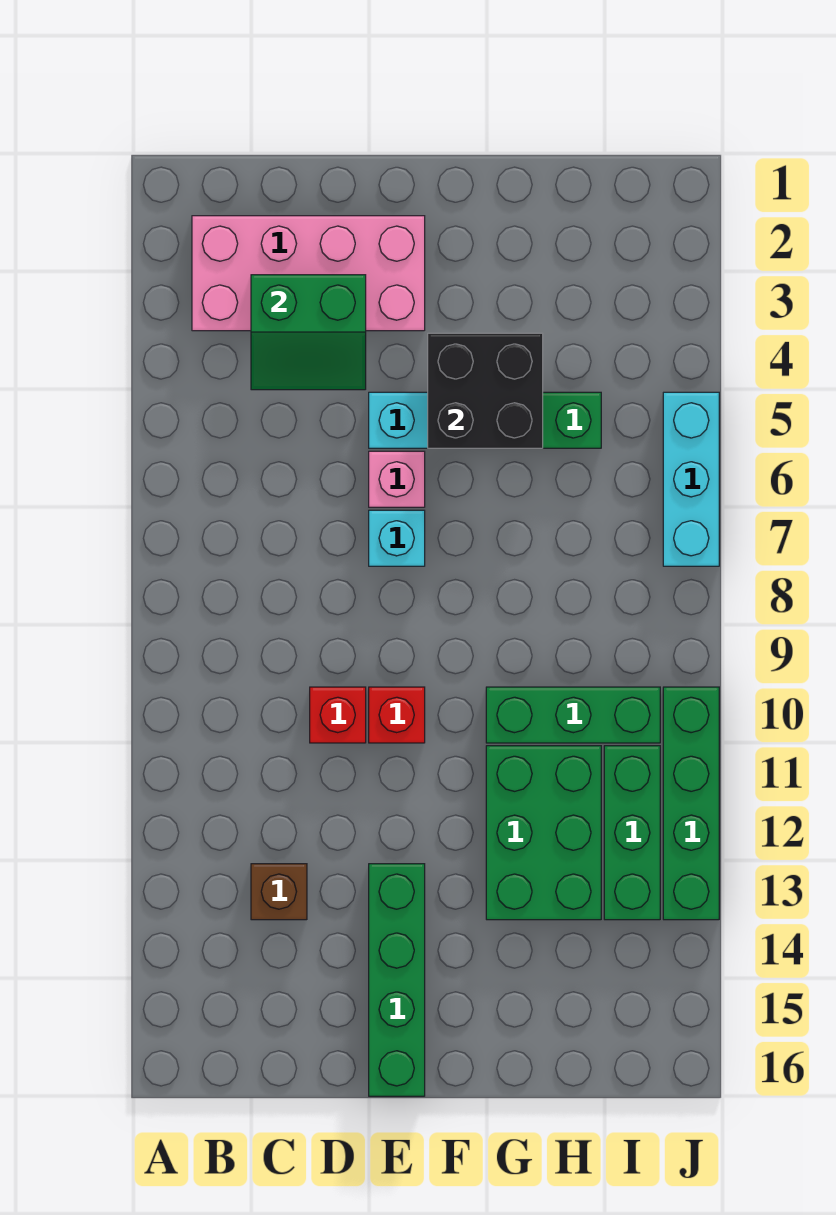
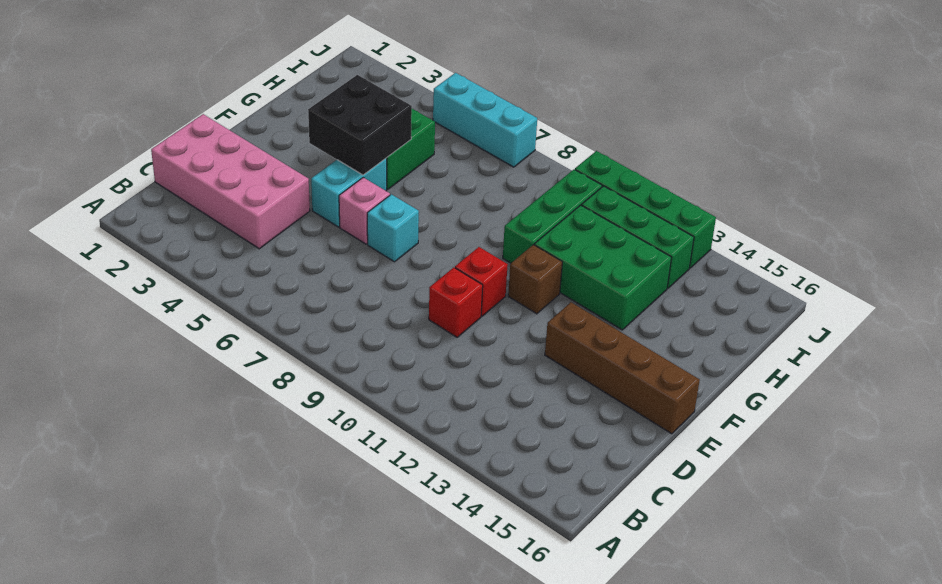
pink brick B2:E3 level 1 -> pink brick C1:D4 level 1
green slope C3:D4 level 2 top 3 -> none
brown brick C13 level 1 -> brown brick F11 level 1
green brick E13:E16 level 1 -> brown brick E13:E16 level 1

